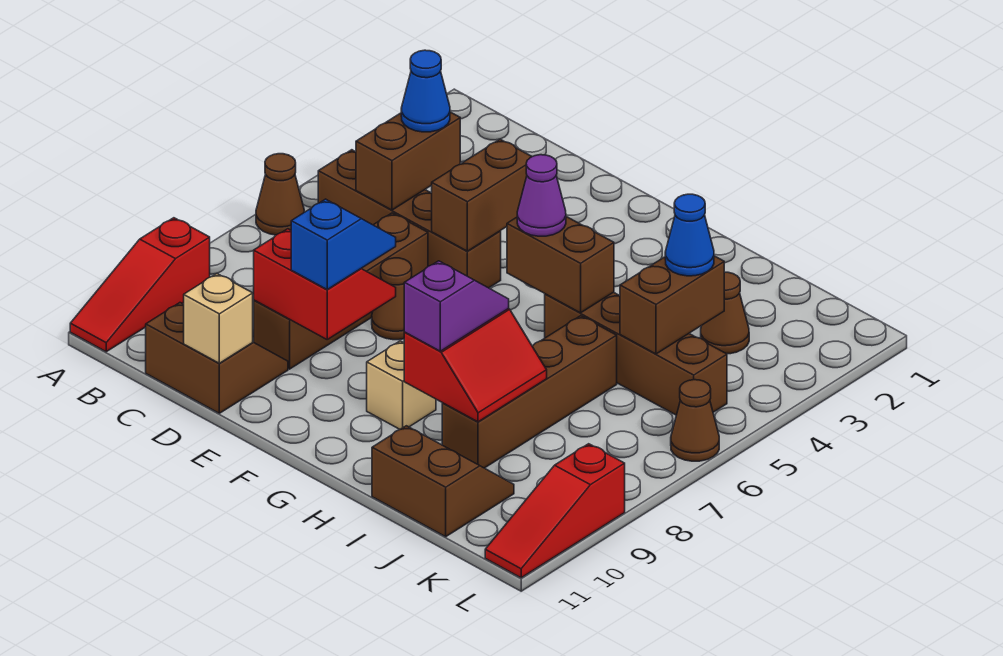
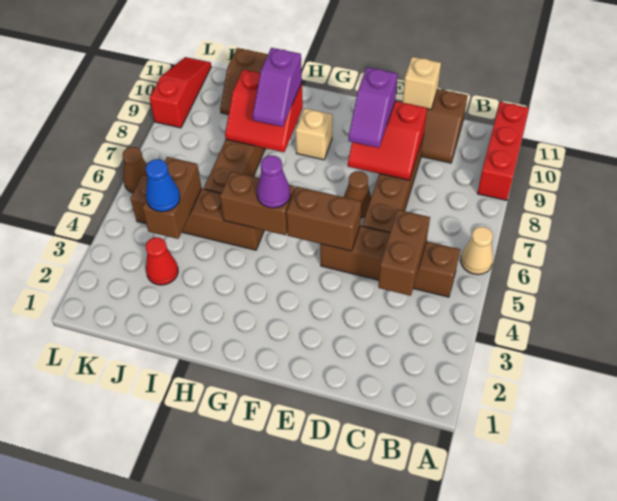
brown cone A6 level 1 -> tan cone A6 level 1
red slope A9:A11 level 1 top 9 -> red brick A9:A11 level 1
blue cone C4 level 3 -> none
brown brick E4:E5 level 2 -> brown brick E5:F5 level 2
blue slope E8:E9 level 3 top 9 -> purple slope E8:E9 level 3 top 9
red slope H8:I9 level 2 top H -> red slope H8:I9 level 2 top 9
brown cone J3 level 1 -> red cone J3 level 1

